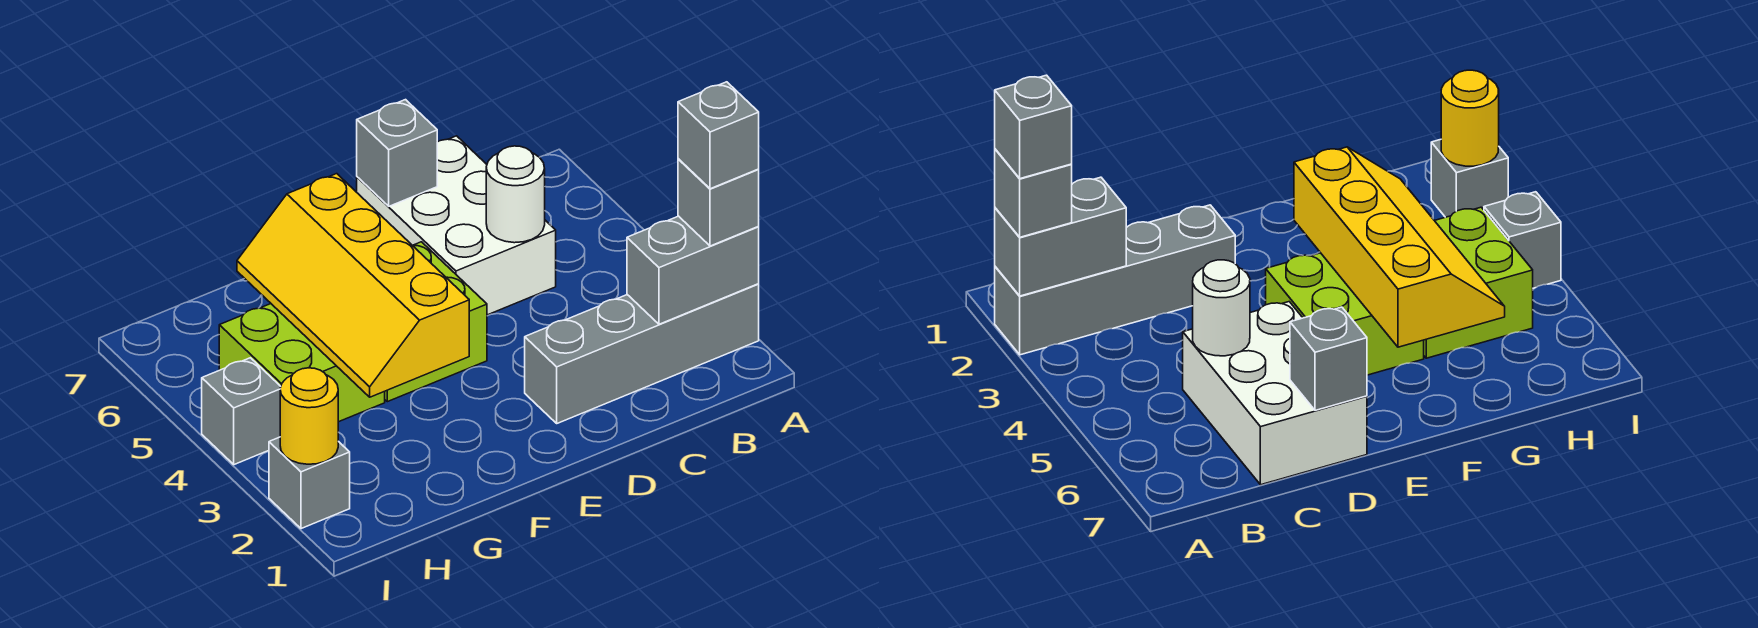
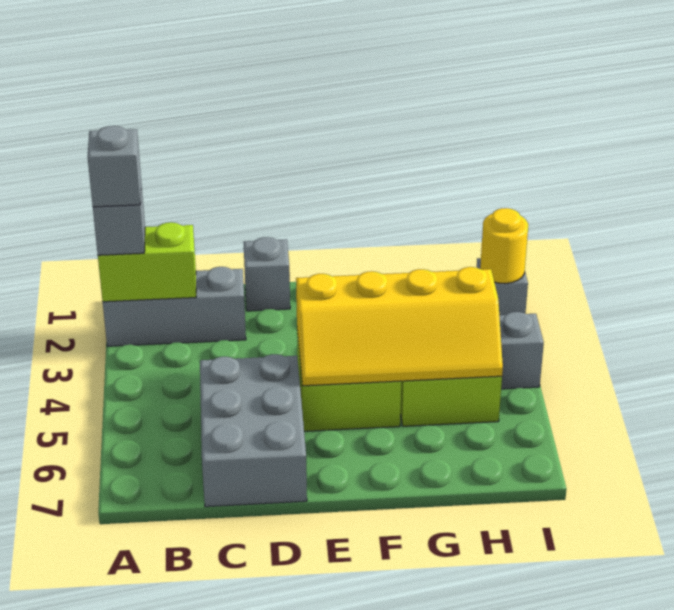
grey brick A2:D2 level 1 -> grey brick A2:C2 level 1
grey brick A2:B2 level 2 -> lime brick A2:B2 level 2
white brick C5:D7 level 1 -> grey brick C5:D7 level 1
white round brick C5 level 2 -> none
grey brick D7 level 2 -> grey brick D1 level 1
yellow slope F3:G6 level 2 top F -> yellow slope E4:H5 level 2 top 4

